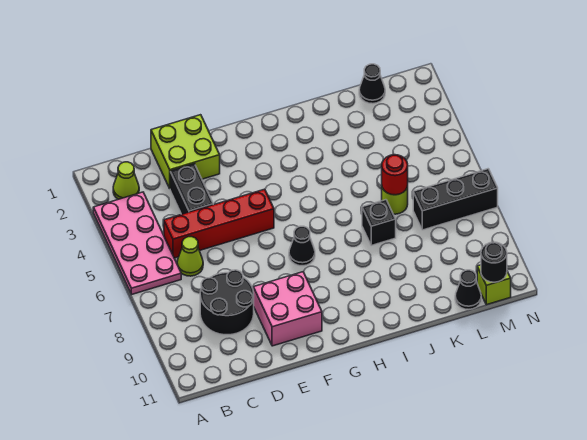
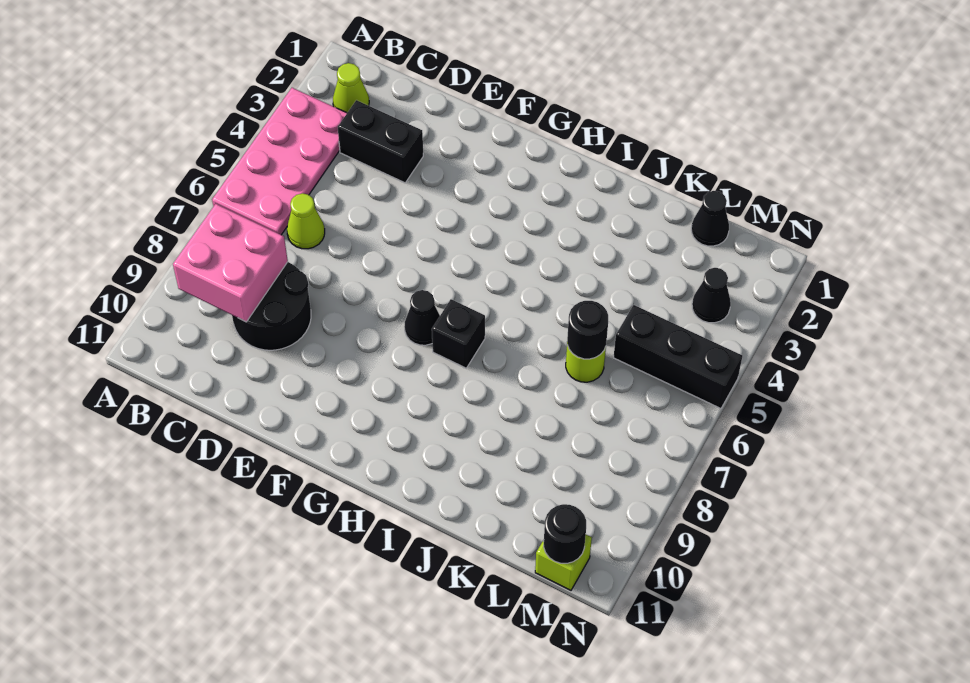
red brick C5:F5 level 1 -> none
lime brick D1:E2 level 1 -> none
black brick D3:D4 level 1 -> black brick C3:D3 level 1
pink brick E9:F10 level 1 -> pink brick B8:C9 level 2
black brick J7 level 1 -> black brick H7 level 1
red round brick K6 level 2 -> black round brick K6 level 2
black brick L7:N7 level 1 -> black brick L5:N5 level 1
black cone L11 level 1 -> black cone M3 level 1

